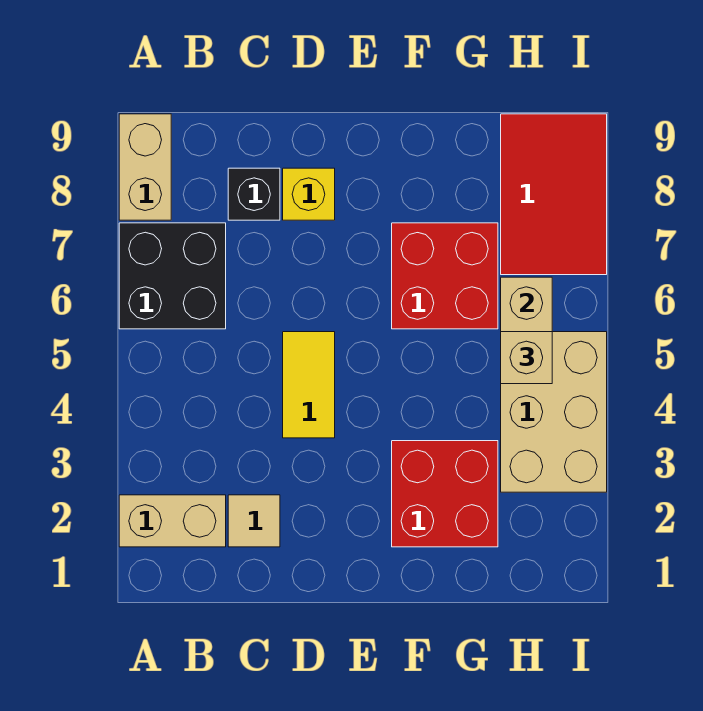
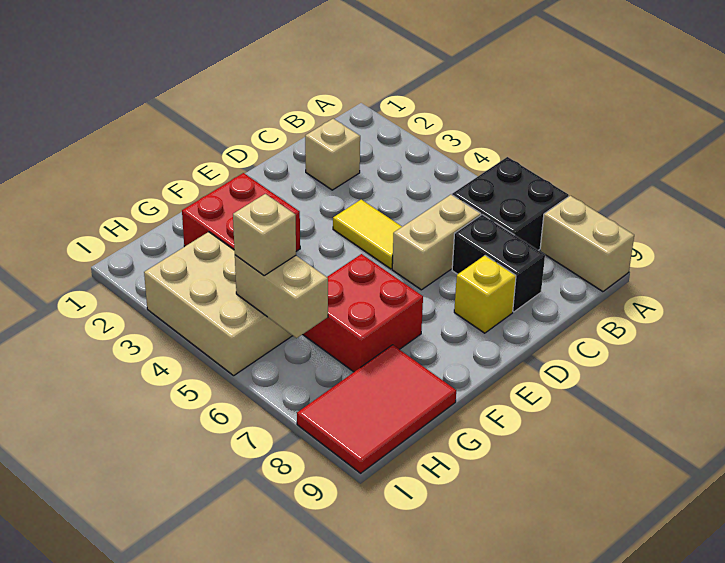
tan brick A2:B2 level 1 -> tan brick C6:D6 level 1
tan tile C2 level 1 -> tan brick C2 level 1
black brick C8 level 1 -> black brick C7:C8 level 1
red tile H7:I9 level 1 -> red tile G8:I9 level 1

